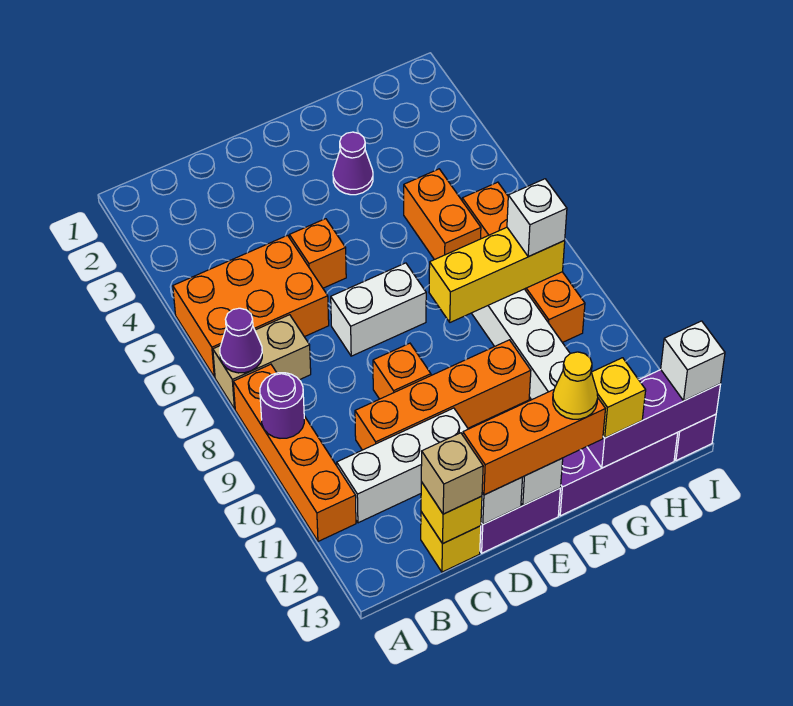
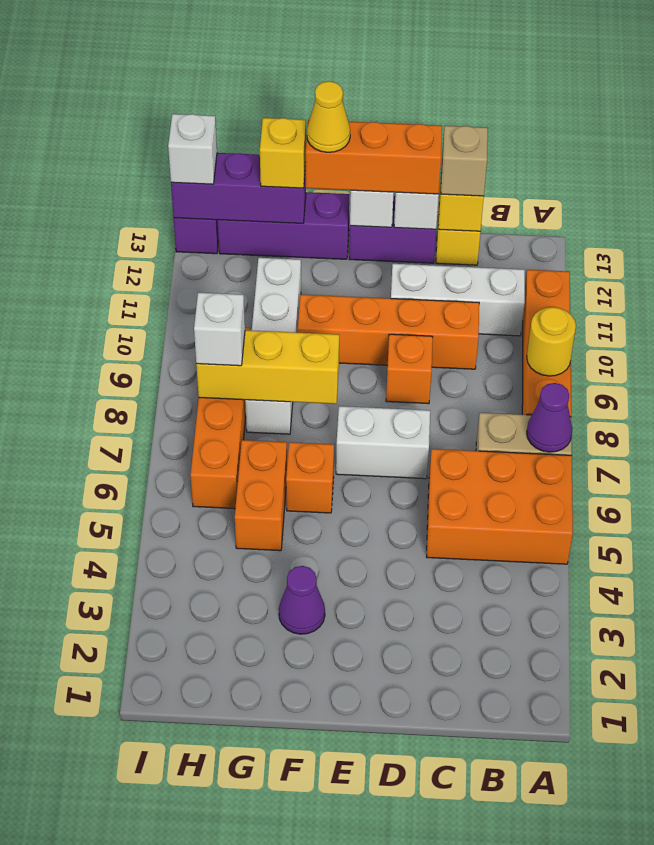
purple round brick A9 level 2 -> yellow round brick A9 level 2
orange brick D5 level 1 -> orange brick F6 level 1

